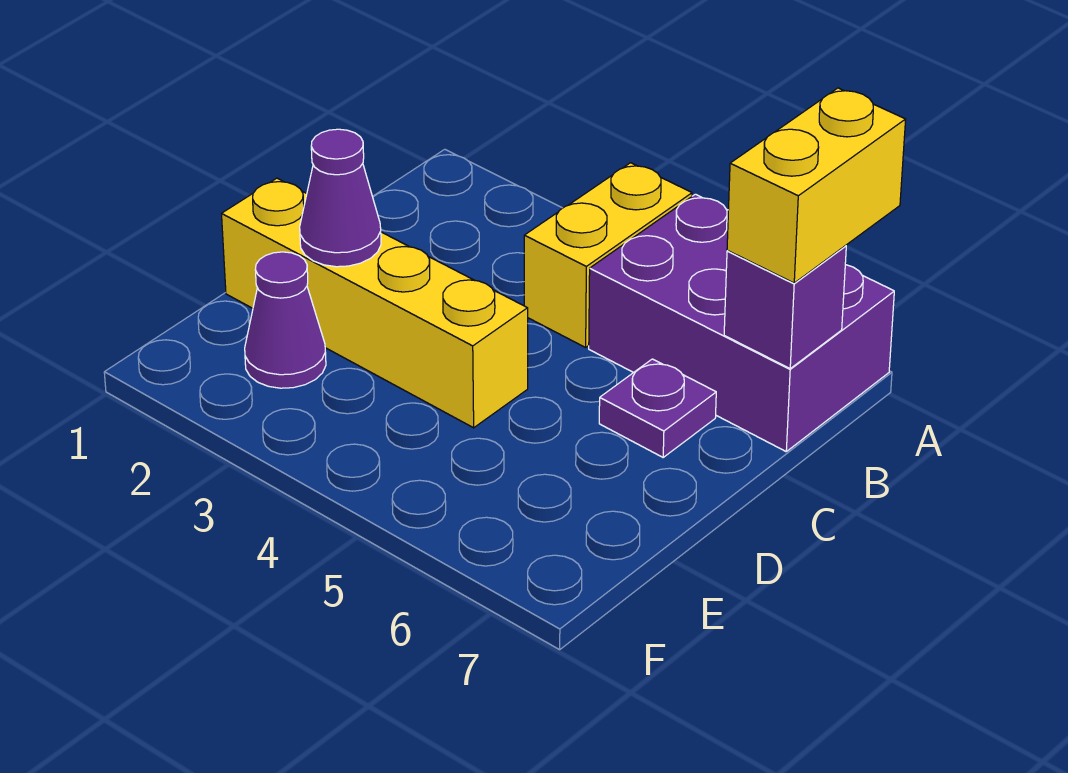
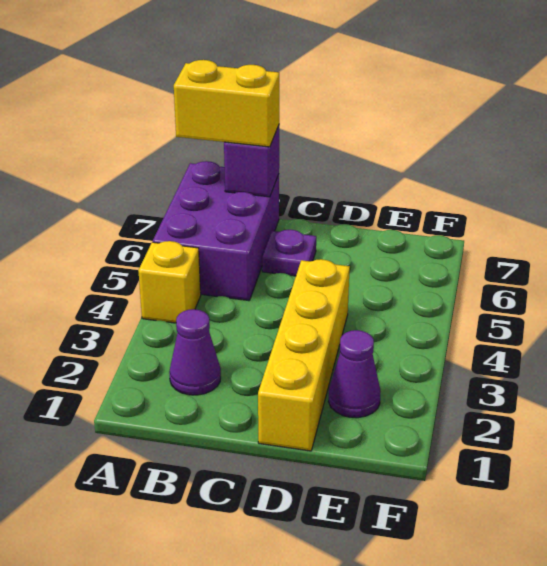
yellow brick A4:B4 level 1 -> yellow brick A4 level 1
purple cone D2 level 2 -> purple cone B2 level 1

